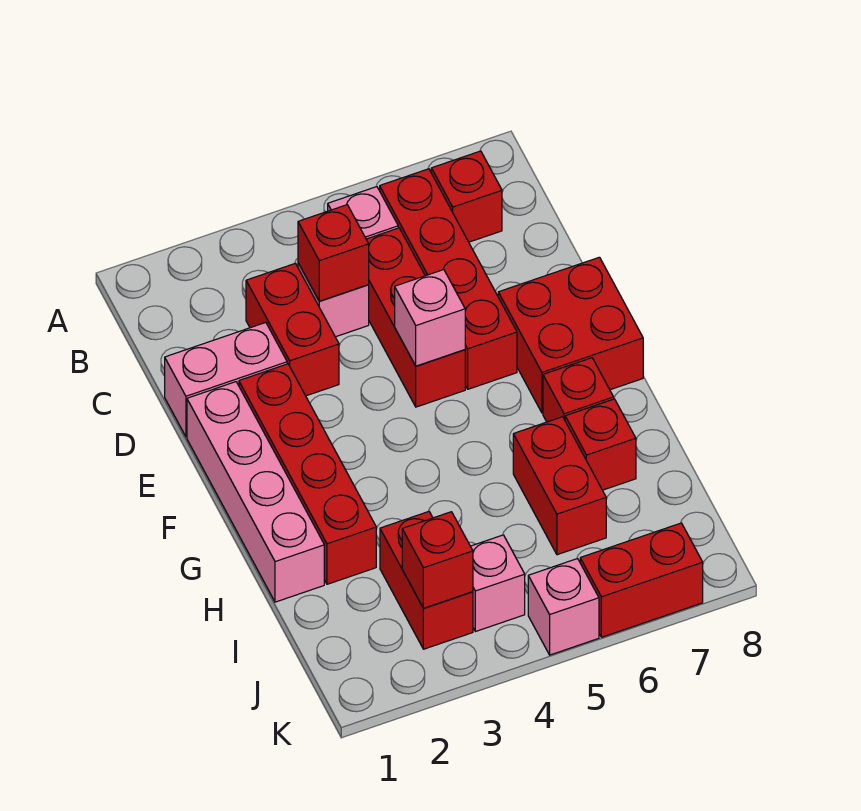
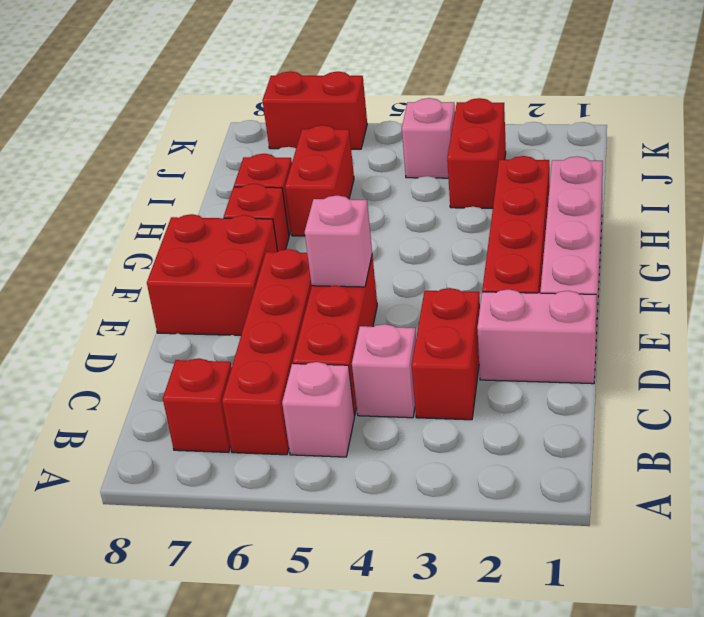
red brick C4 level 2 -> none
red brick J3 level 2 -> none
pink brick K5 level 1 -> none

